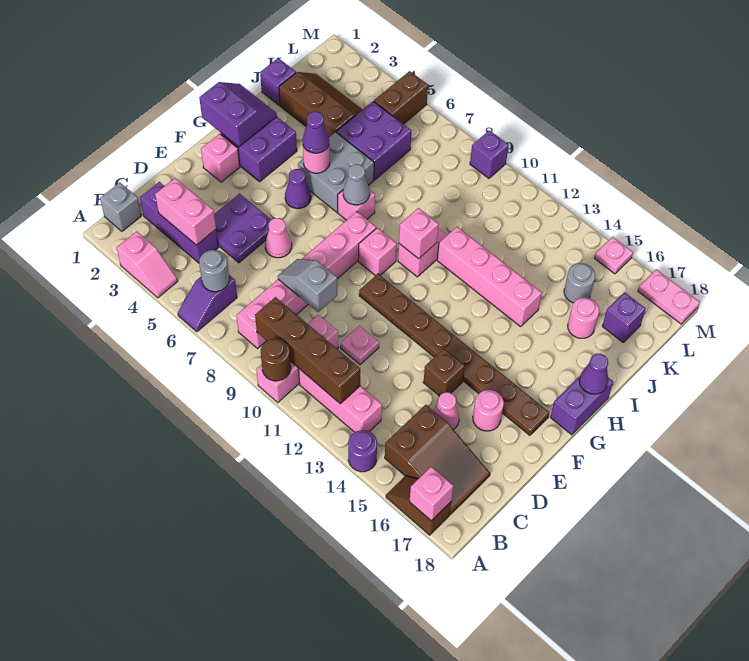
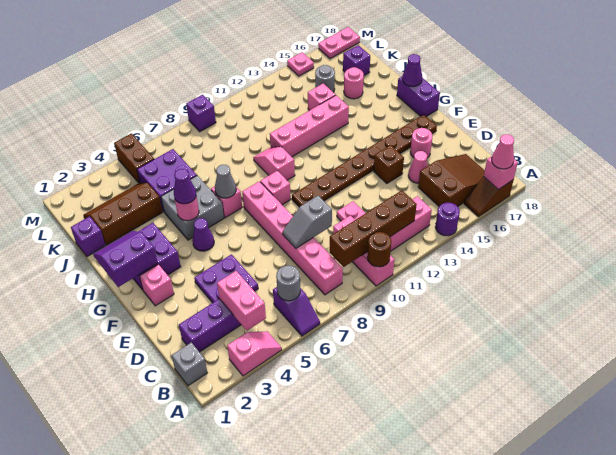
pink brick C3:C4 level 2 -> pink brick B4:C4 level 2
pink cone E6 level 1 -> pink cone A17 level 3
pink brick H10 level 2 -> pink brick J14 level 1

